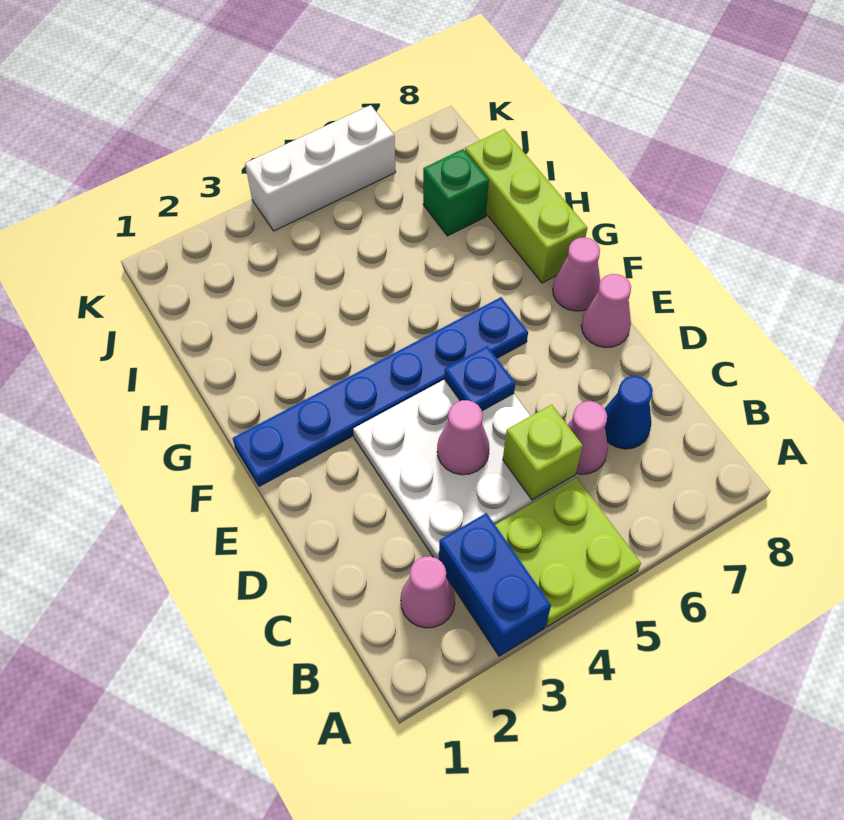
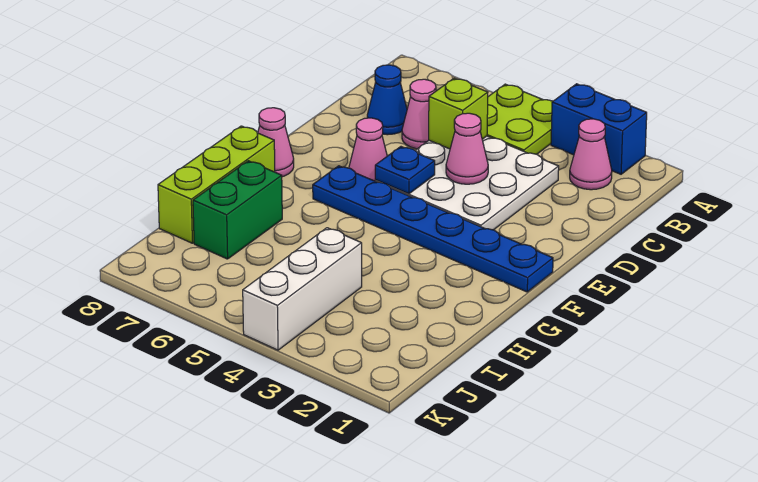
blue brick A3:B3 level 1 -> blue brick A2:A3 level 1
pink cone E8 level 1 -> pink cone E6 level 1
green brick I7 level 1 -> green brick H7:I7 level 1
white brick K4:K6 level 1 -> white brick I4:K4 level 1

